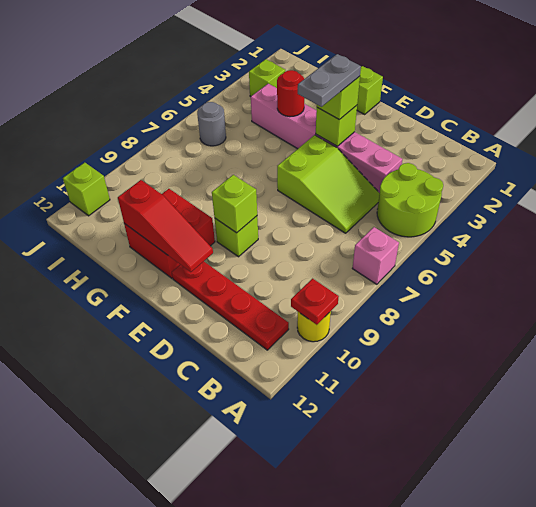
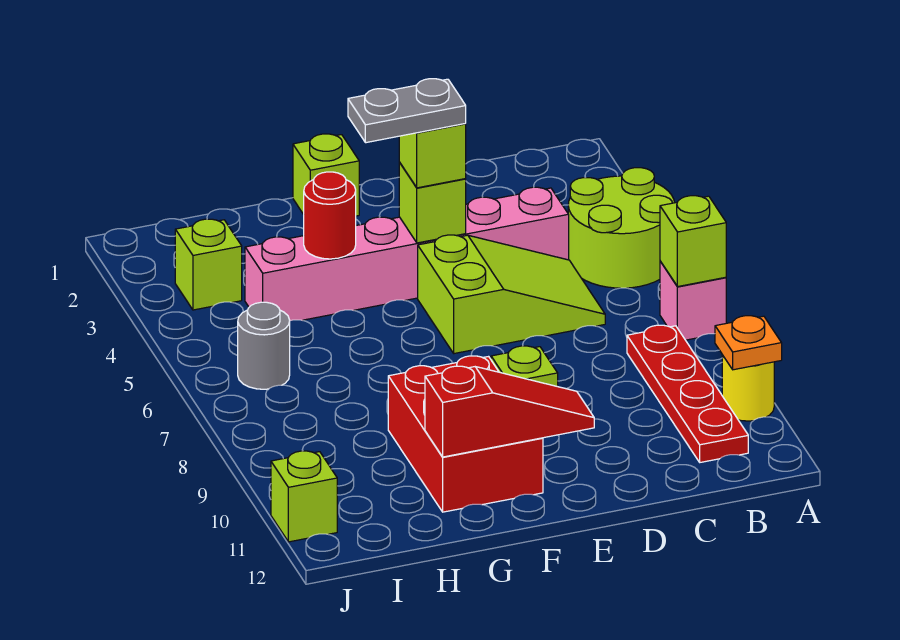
red plate A10 level 2 -> orange plate A10 level 2
red plate B11:E11 level 1 -> red plate B8:B11 level 1
grey plate E4:E5 level 4 -> grey plate E4:F4 level 4
lime brick E9 level 2 -> lime brick A7 level 2
red brick F10:G11 level 1 -> red brick F9:G11 level 1

